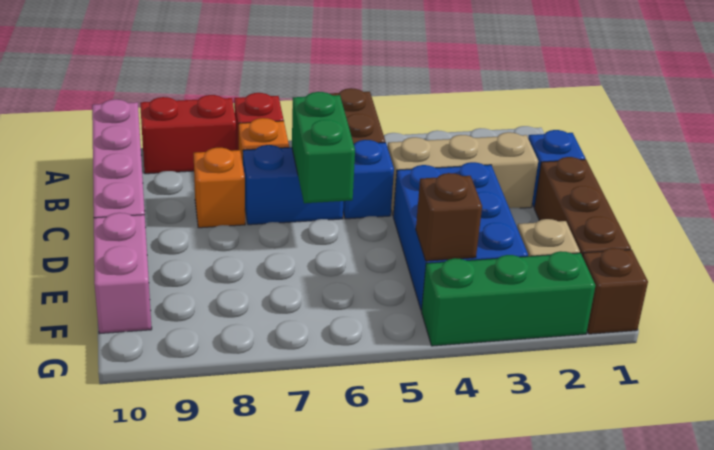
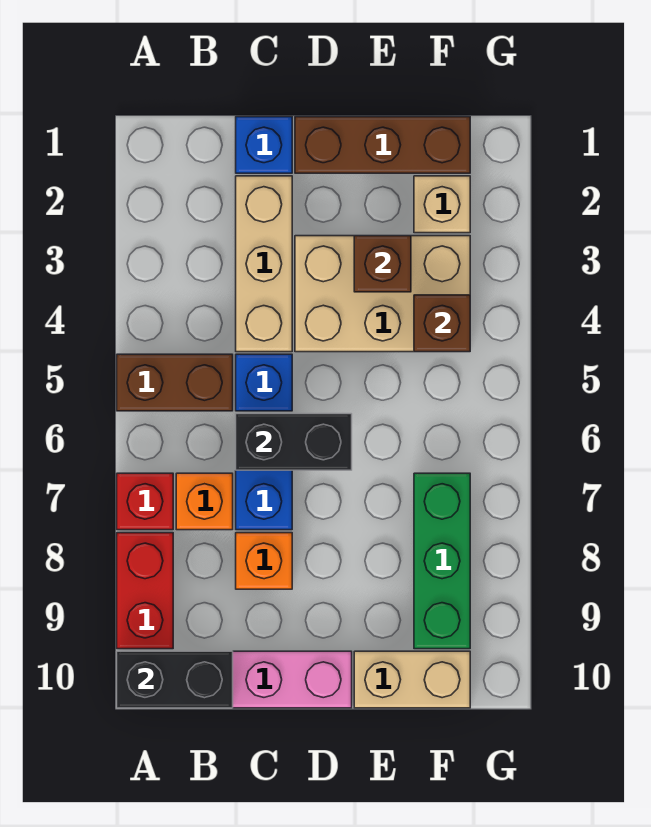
none -> black brick A10:B10 level 2
green brick C6:D6 level 2 -> black brick C6:D6 level 2
blue brick D3:F4 level 1 -> tan brick D3:F4 level 1
pink brick E10:F10 level 1 -> tan brick E10:F10 level 1
brown brick G1 level 1 -> brown brick E3 level 2
green brick G2:G4 level 1 -> green brick F7:F9 level 1

